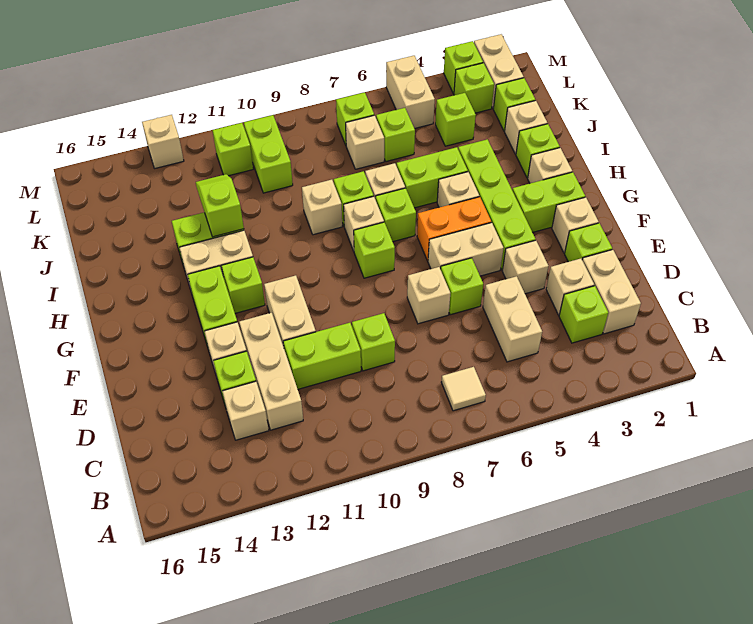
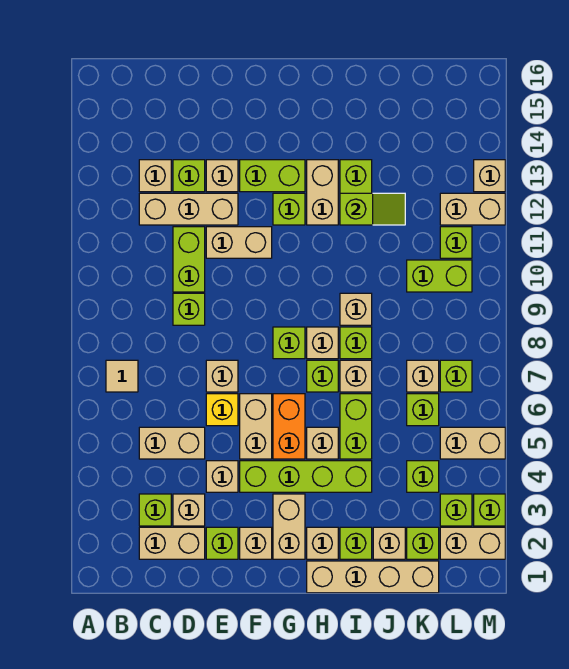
lime brick E6 level 1 -> yellow brick E6 level 1
lime brick G2:G3 level 1 -> tan brick G2:G3 level 1
none -> tan brick H1:K1 level 1
none -> tan brick L12:M12 level 1

